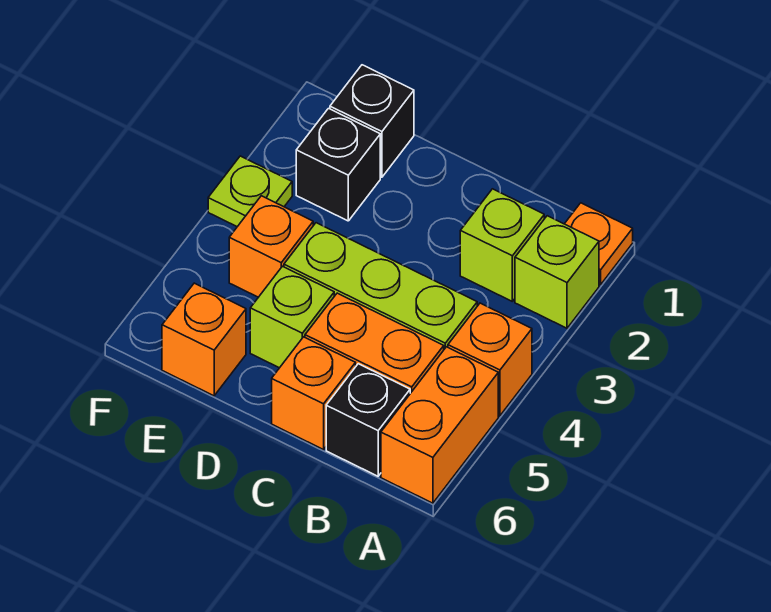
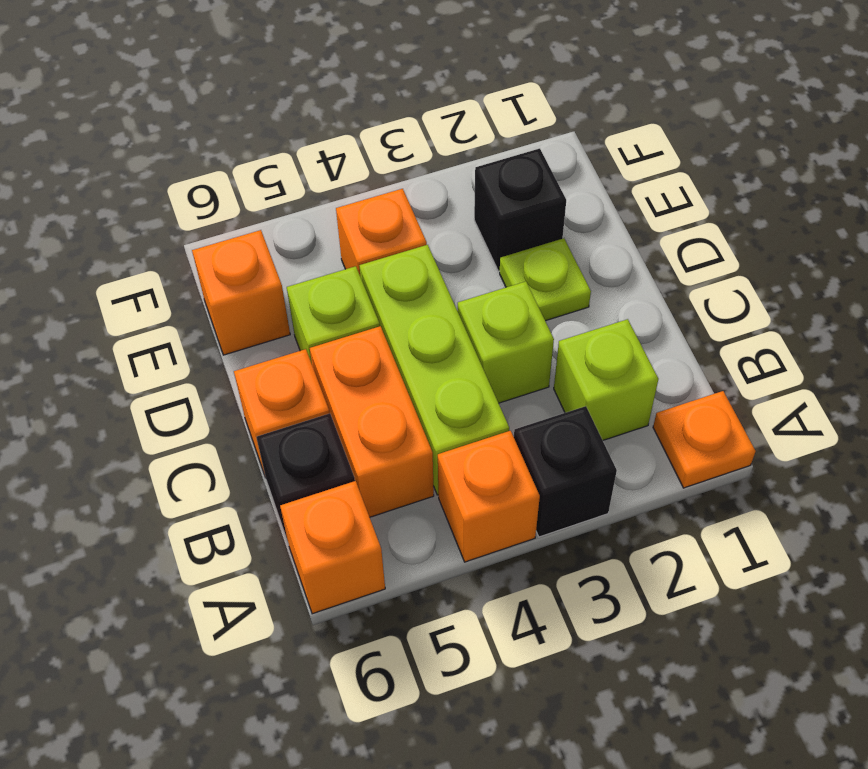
lime brick A2 level 1 -> lime brick C3 level 1
orange brick A5:A6 level 1 -> orange brick A6 level 1
black brick E1 level 1 -> black brick A3 level 1
lime plate F3 level 1 -> lime plate D2 level 1

